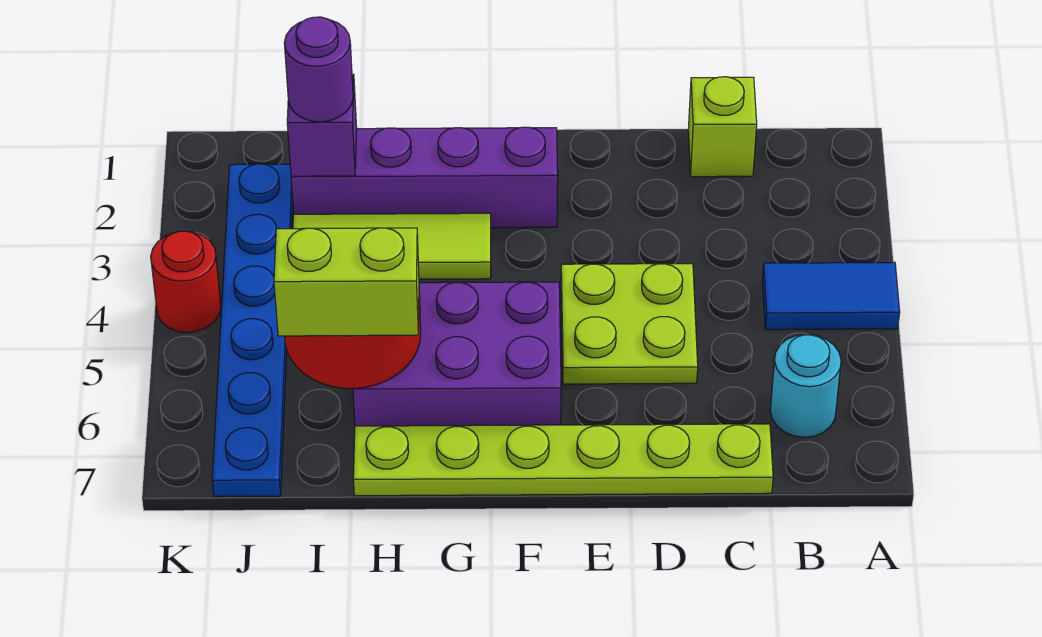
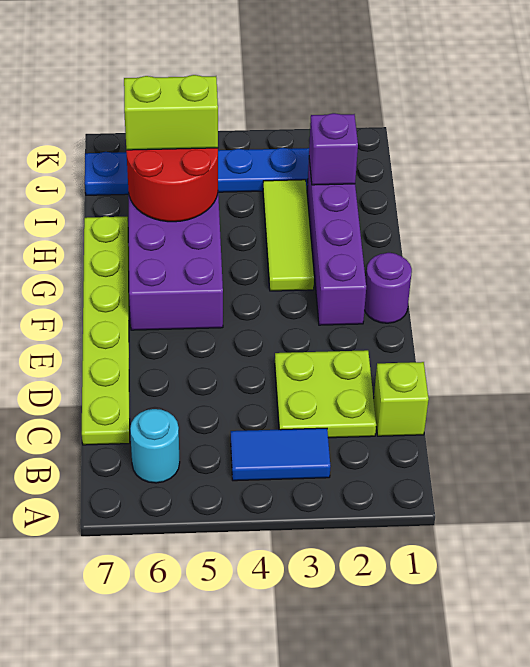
blue tile A4:B4 level 1 -> blue tile B3:B4 level 1
lime plate D4:E5 level 1 -> lime plate C2:D3 level 1
lime brick H6:I6 level 3 -> lime brick I5:I6 level 3
purple round brick I2 level 3 -> purple round brick F1 level 1
red round brick K4 level 1 -> none

